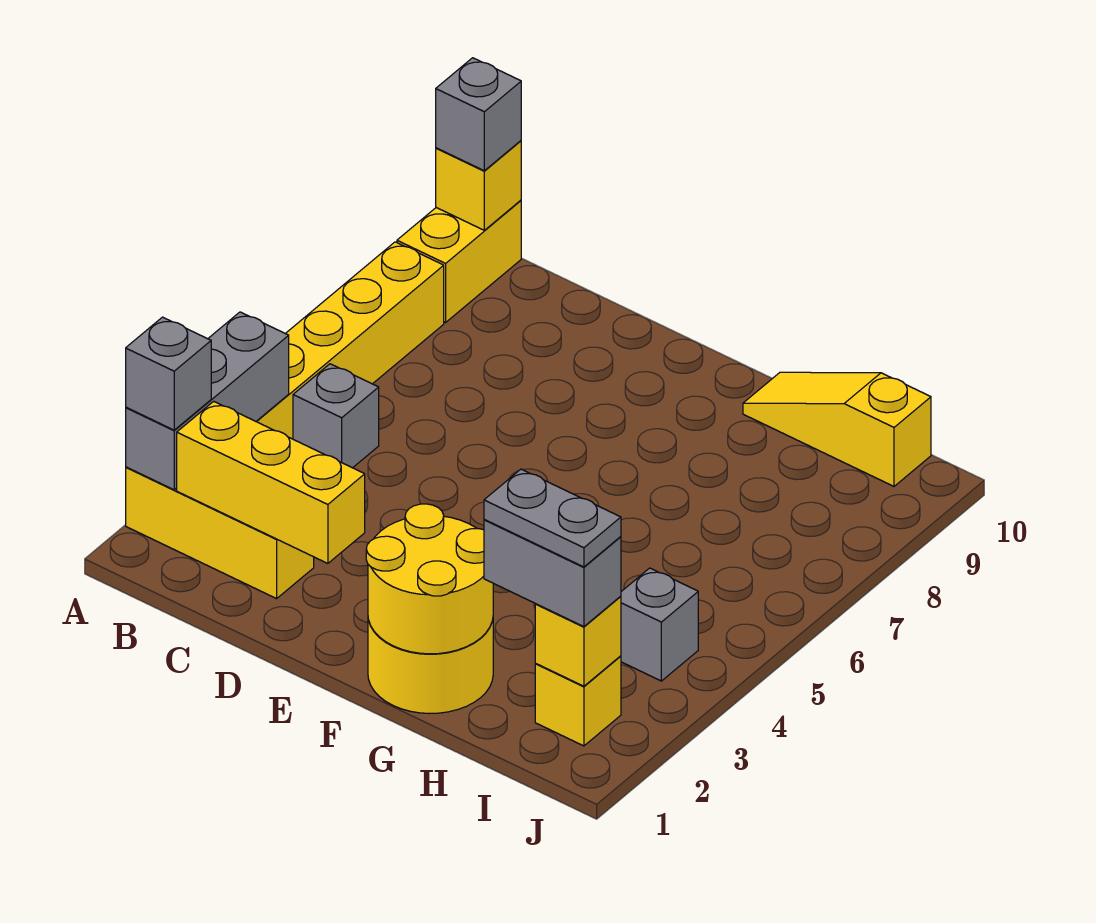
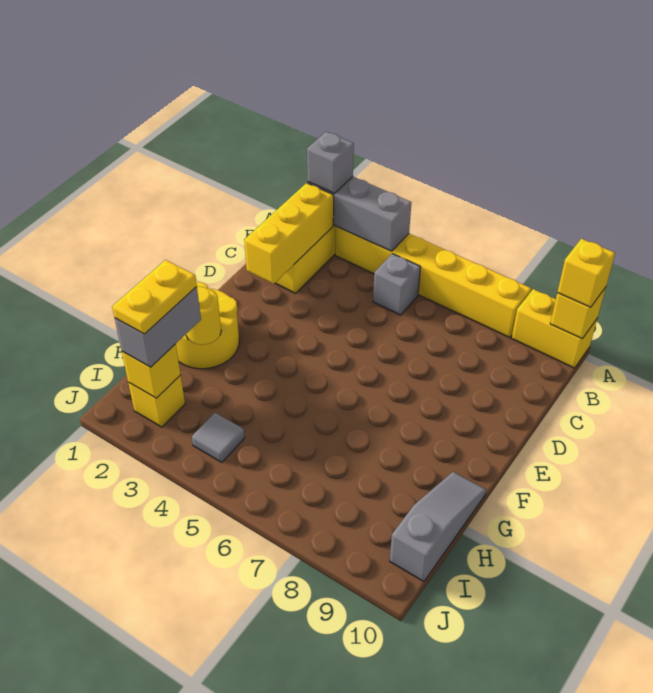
grey brick A10 level 3 -> yellow brick A10 level 3
yellow round brick F1:G2 level 2 -> yellow round brick G2 level 2
yellow slope G10:I10 level 1 top I -> grey slope G10:I10 level 1 top I
grey plate H2:I2 level 4 -> yellow plate H2:I2 level 4
grey brick I4 level 1 -> grey tile I4 level 1

